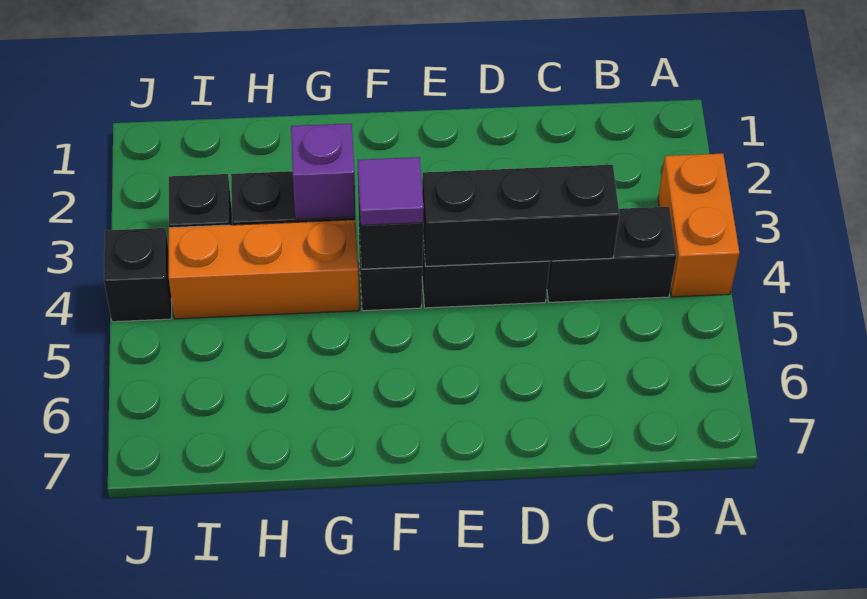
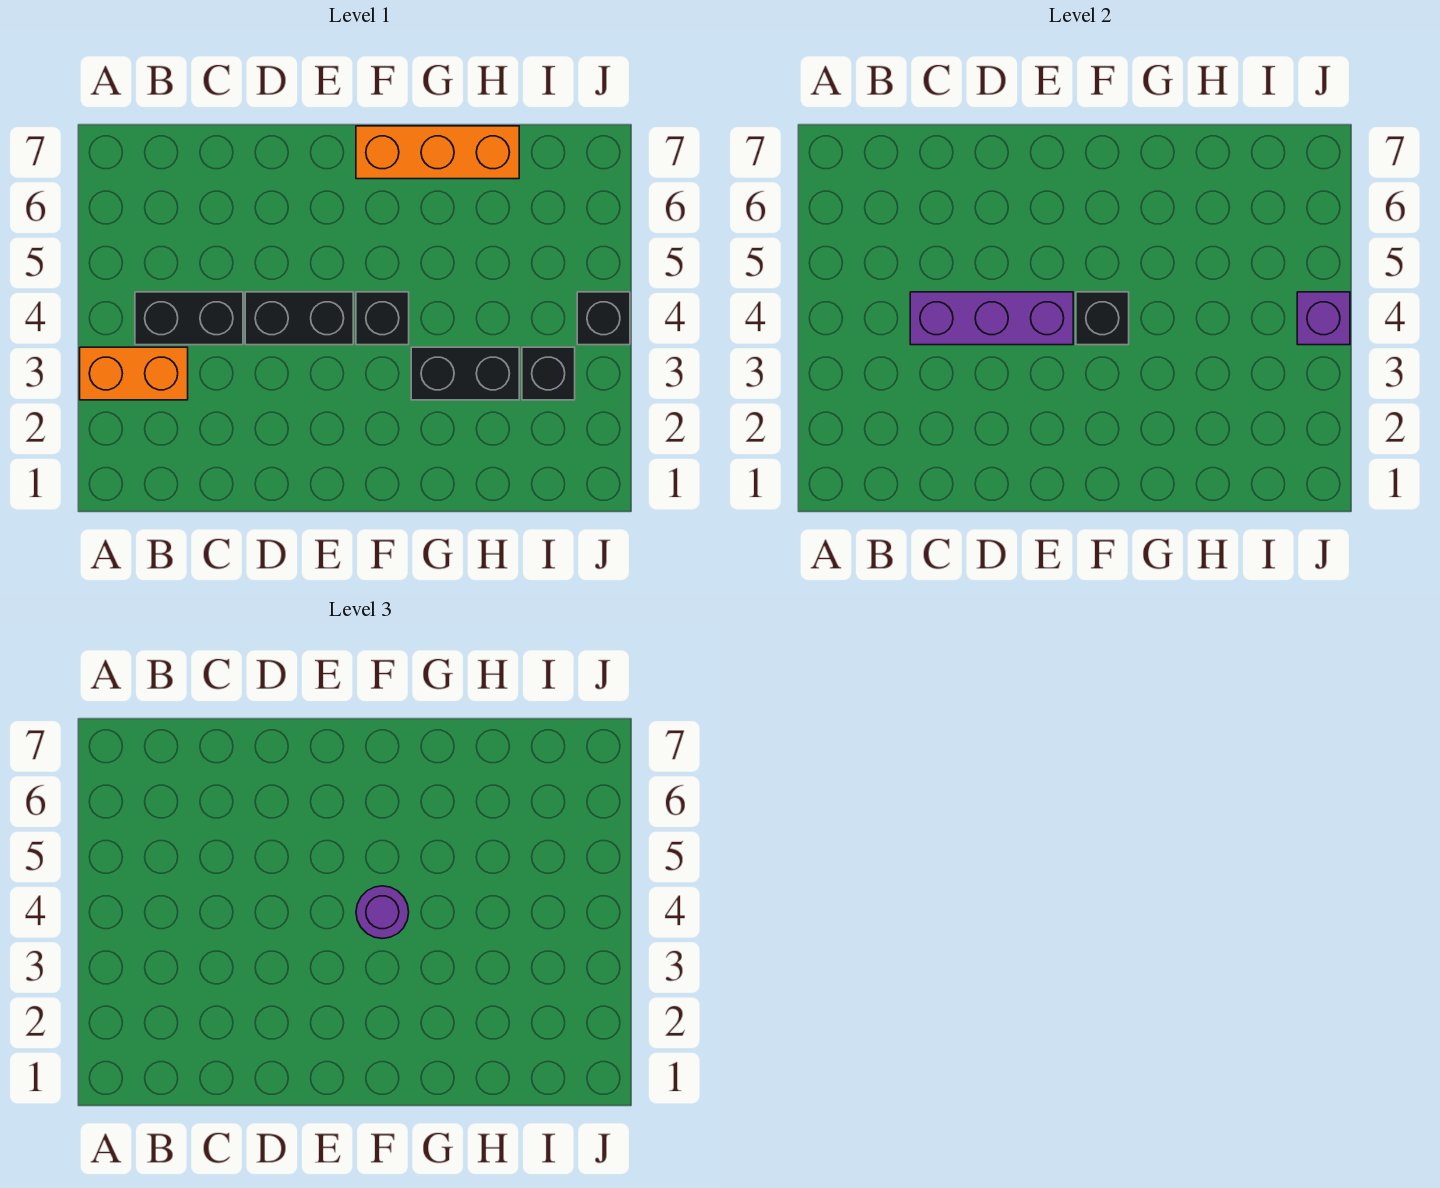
orange brick A3:A4 level 1 -> orange brick A3:B3 level 1
black brick C4:E4 level 2 -> purple brick C4:E4 level 2
purple tile F4 level 3 -> purple round brick F4 level 3
purple brick G3 level 2 -> purple brick J4 level 2
orange brick G4:I4 level 1 -> orange brick F7:H7 level 1

